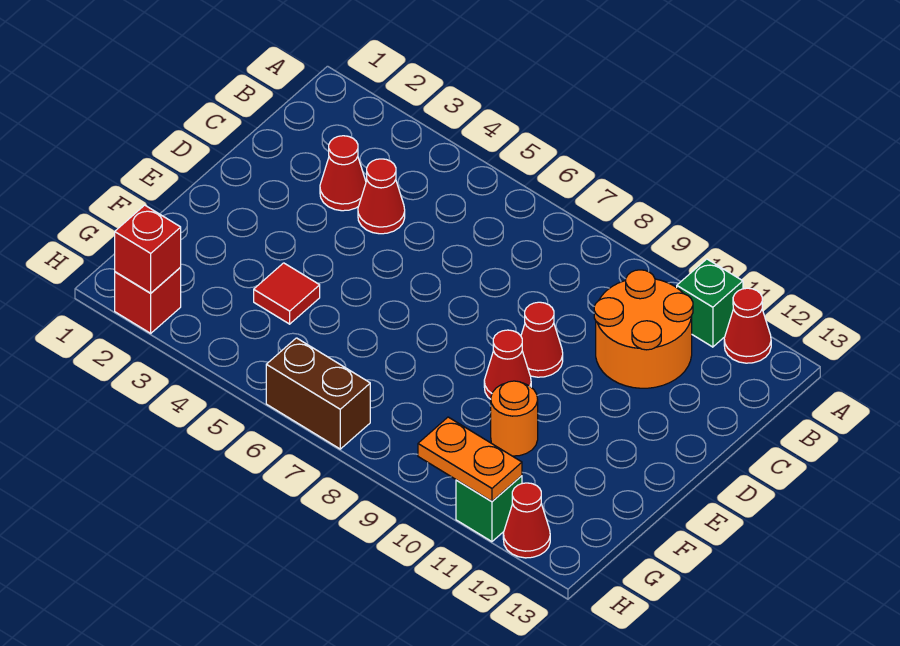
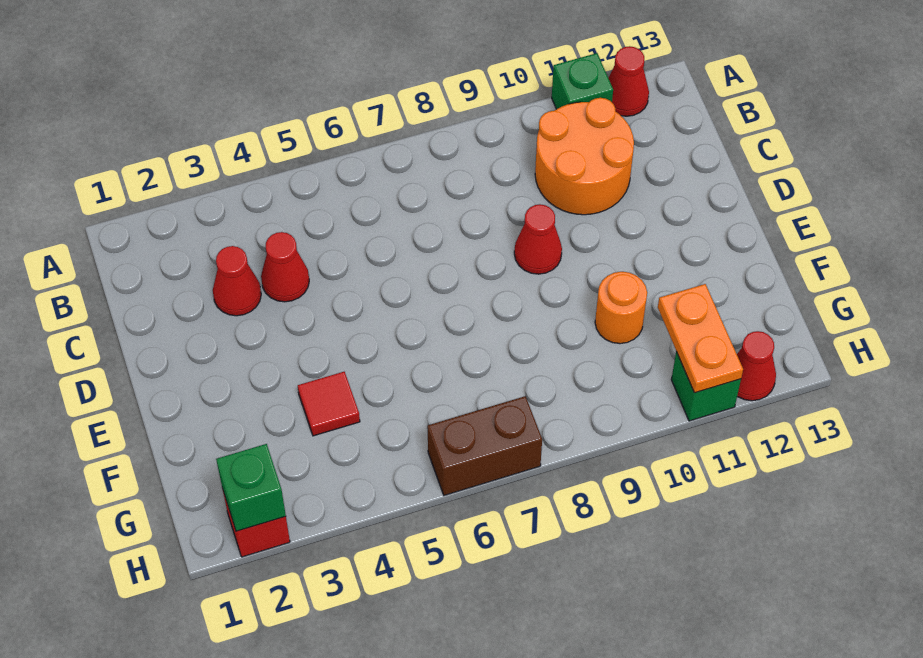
red cone E9 level 1 -> none
red brick H2 level 2 -> green brick H2 level 2
orange plate H10:H11 level 2 -> orange plate G11:H11 level 2

